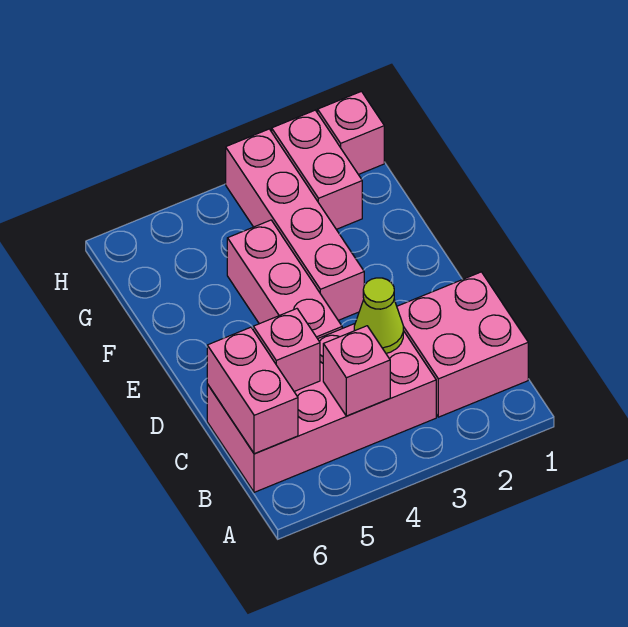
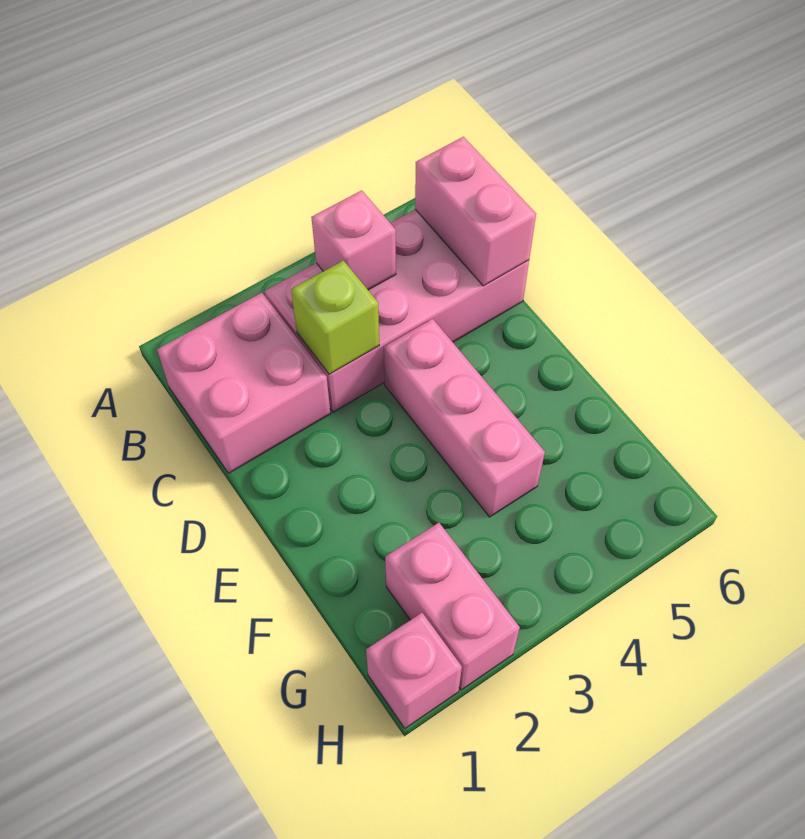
lime cone C3 level 2 -> lime brick C3 level 2
pink brick C5 level 2 -> none
pink brick E3:H3 level 1 -> none

